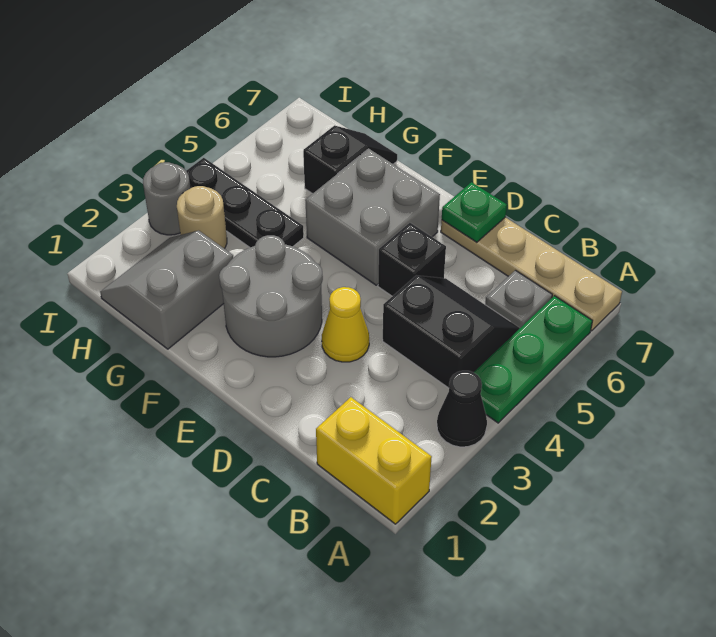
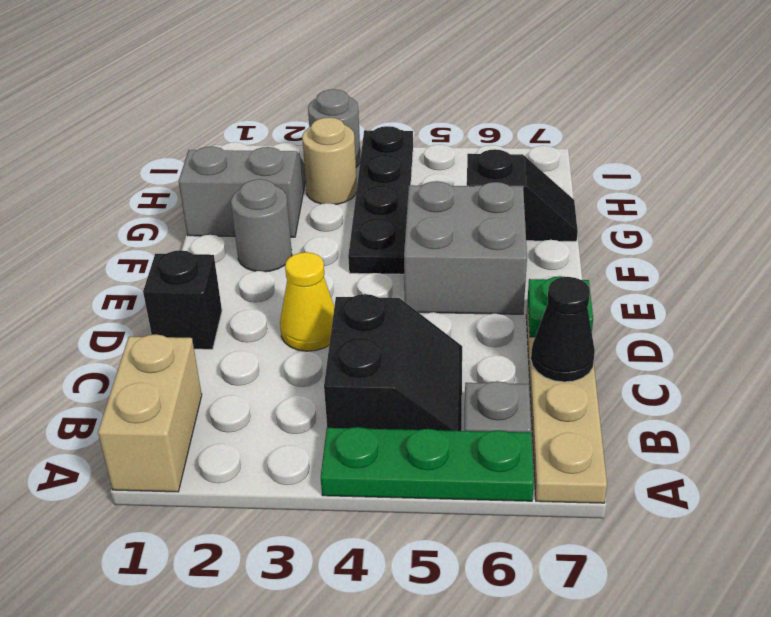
yellow brick A1:B1 level 1 -> tan brick A1:B1 level 1
black cone A3 level 1 -> black cone C7 level 2
black brick D5 level 1 -> black brick D1 level 1
grey round brick E2:F3 level 1 -> grey round brick F2 level 1
black plate G4:I4 level 1 -> black plate F4:I4 level 1

